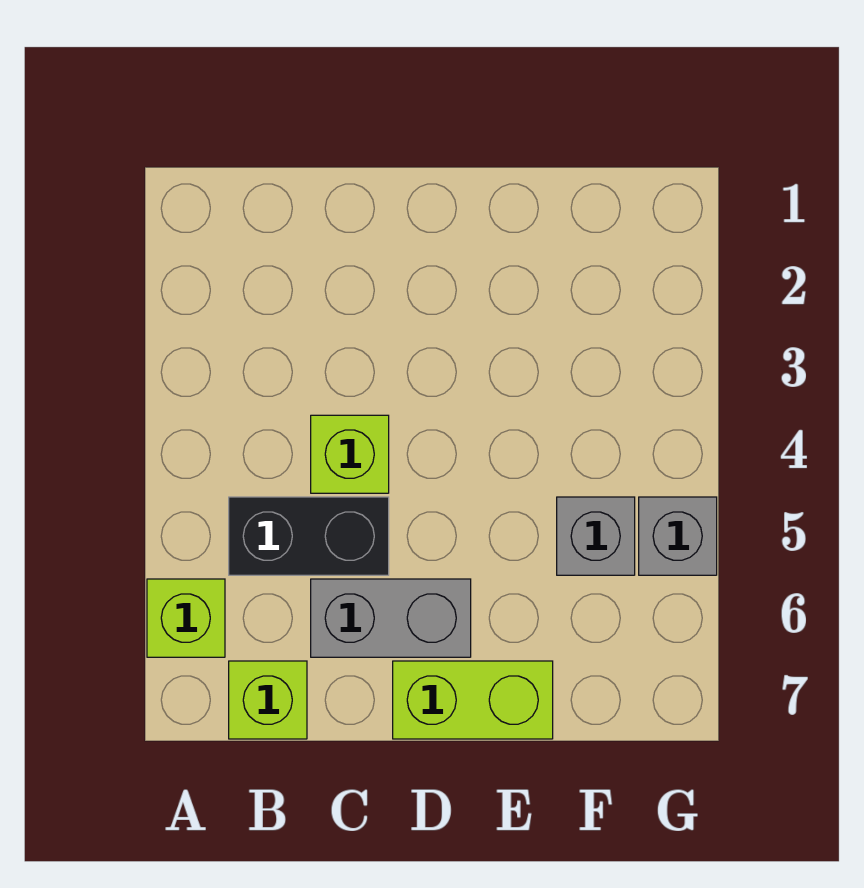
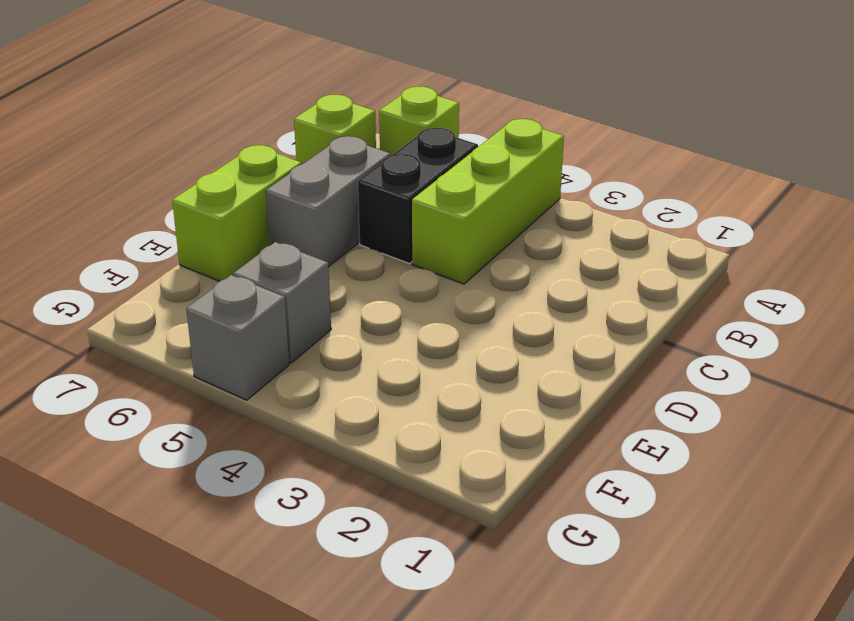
lime brick C4 level 1 -> lime brick A4:C4 level 1

